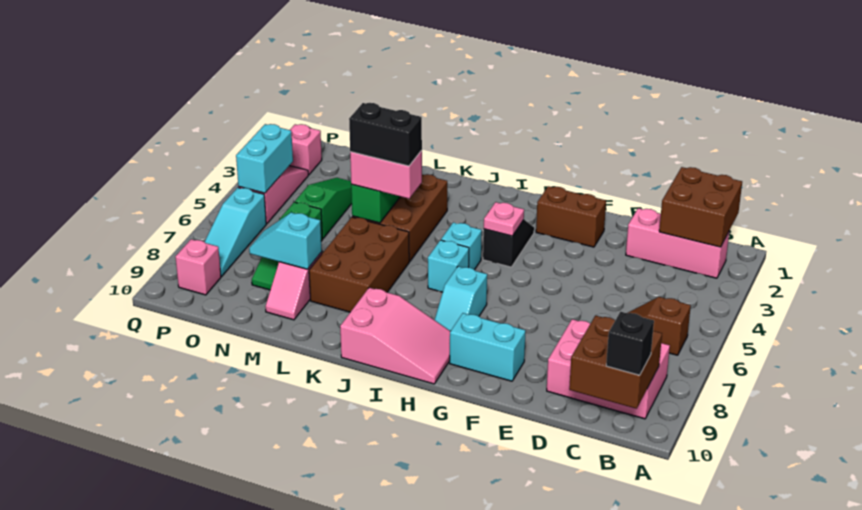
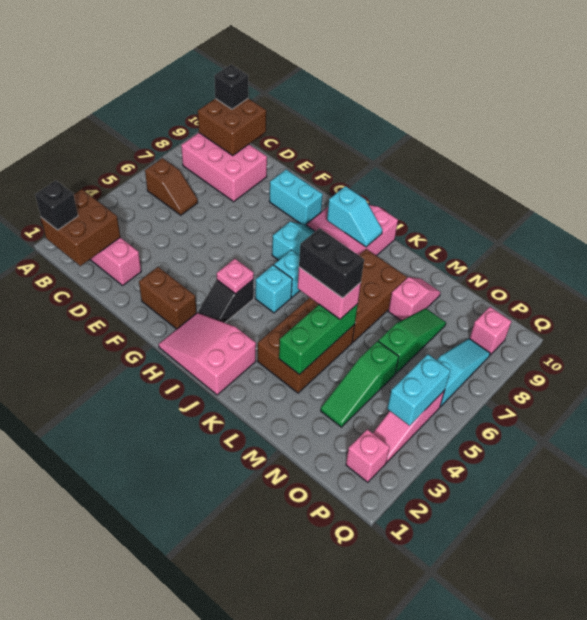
none -> black brick B1 level 3
none -> pink slope H1:J2 level 1 top J
cyan slope M8:N8 level 2 top M -> cyan slope I9:J9 level 2 top I

